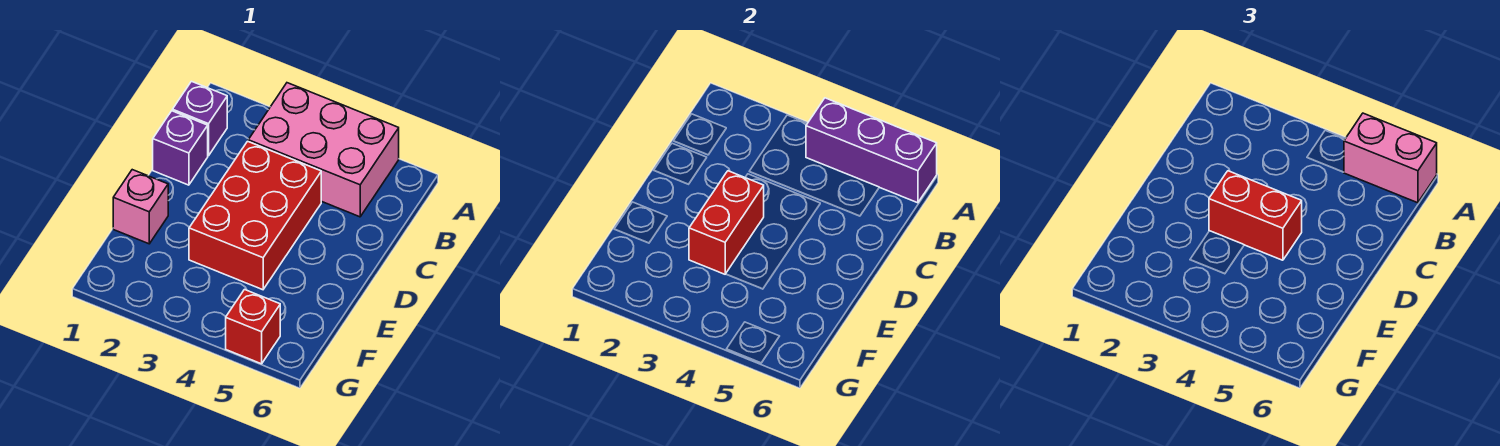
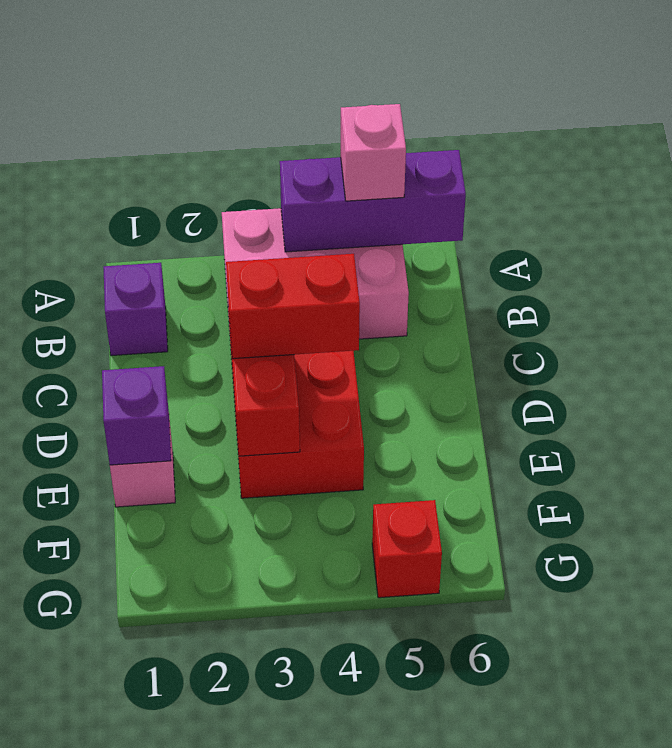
pink brick A5:A6 level 3 -> pink brick A5 level 3
purple brick C1 level 1 -> purple brick E1 level 2

